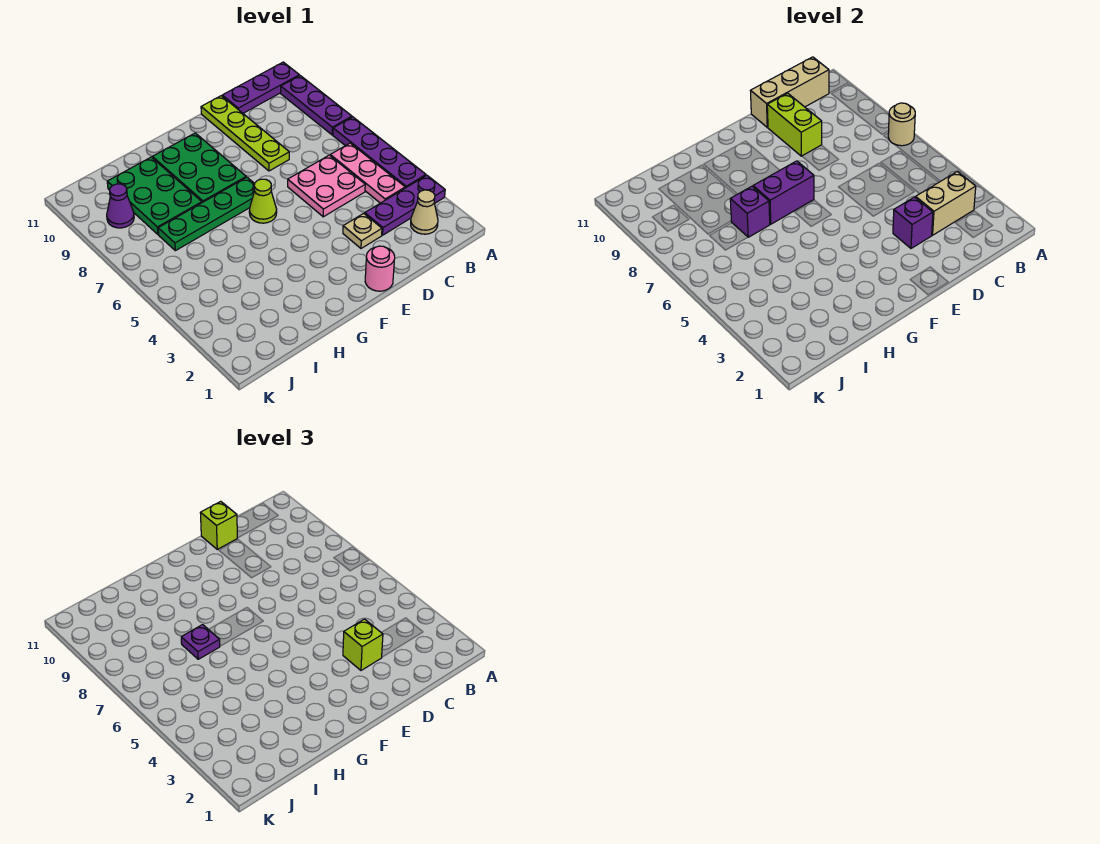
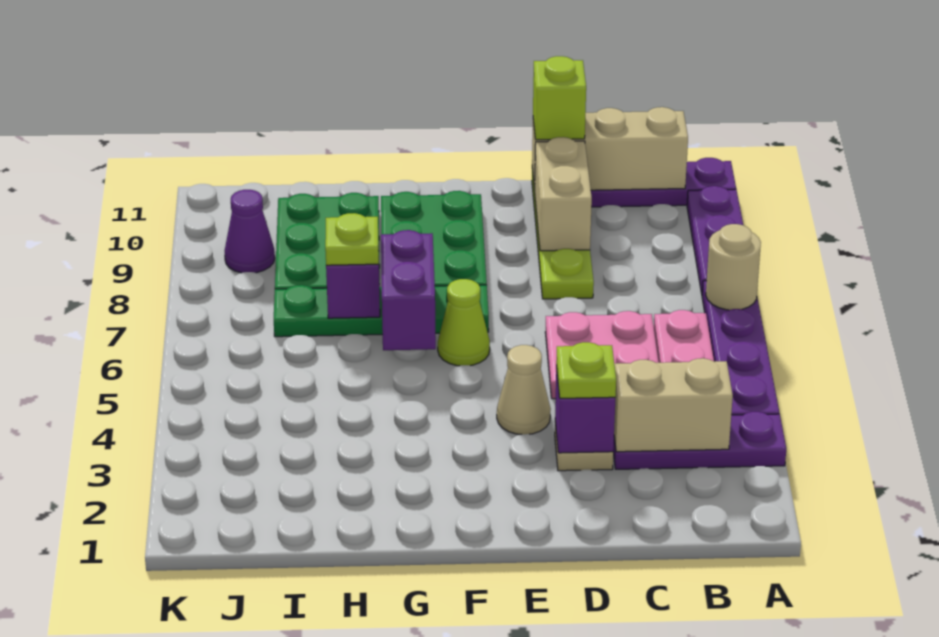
tan cone B2 level 1 -> tan cone E4 level 1
lime brick D3 level 3 -> lime plate D3 level 3
lime brick D9:D10 level 2 -> tan brick D9:D10 level 2
pink round brick E1 level 1 -> none
purple brick F7:G7 level 2 -> purple brick G6:G7 level 2
purple plate H7 level 3 -> lime plate H7 level 3

